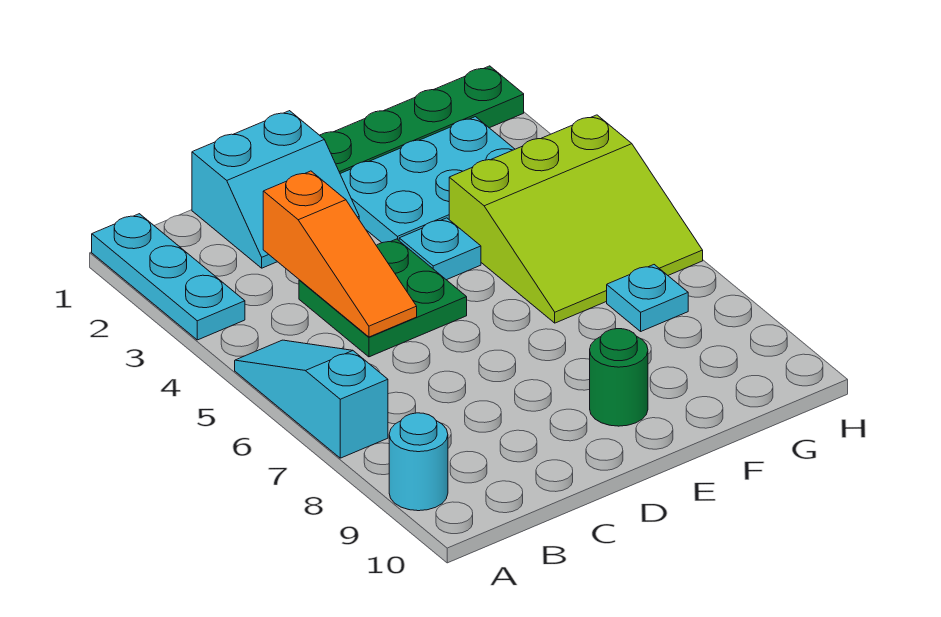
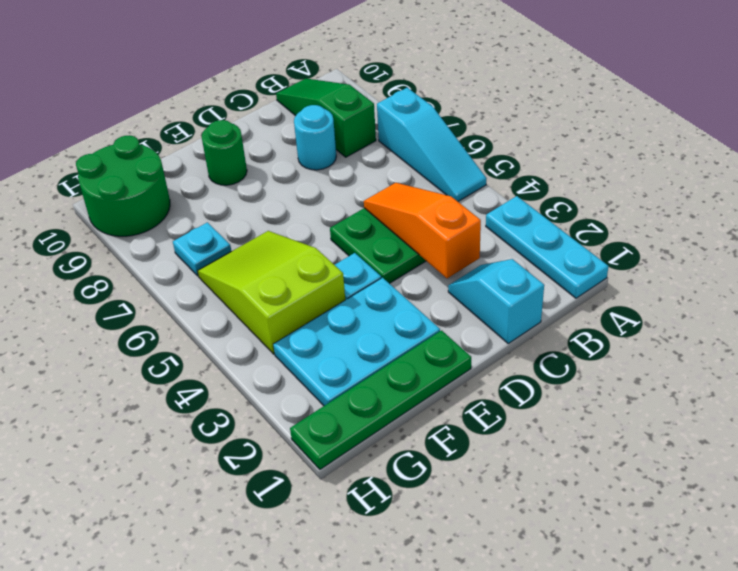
cyan round brick A9 level 1 -> cyan round brick C8 level 1
none -> green slope B8:B10 level 1 top 8
cyan slope C1:D2 level 1 top 1 -> cyan slope C1:C2 level 1 top 1
lime slope F4:H6 level 1 top 4 -> lime slope F4:G6 level 1 top 4
none -> green round brick G9:H10 level 1

